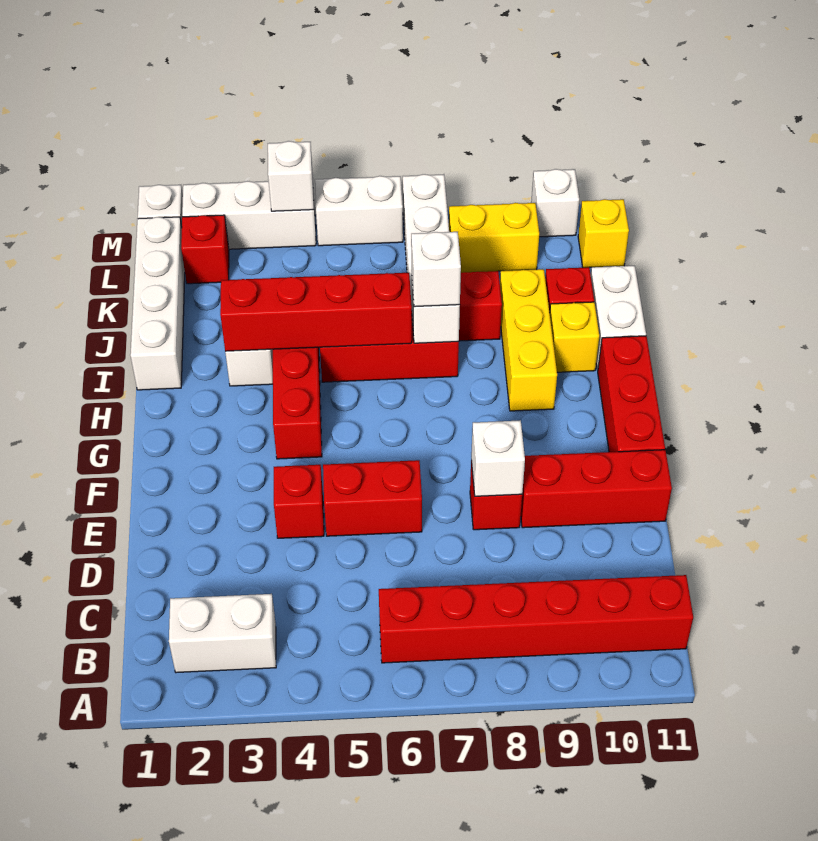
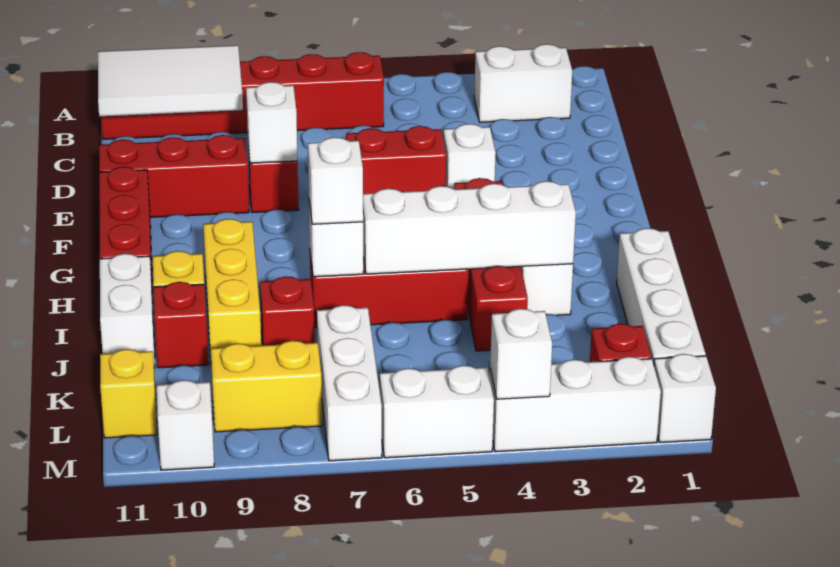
none -> white tile B9:C11 level 2
red brick E4 level 1 -> white brick E4 level 1
red brick I3:I6 level 2 -> white brick I3:I6 level 2

